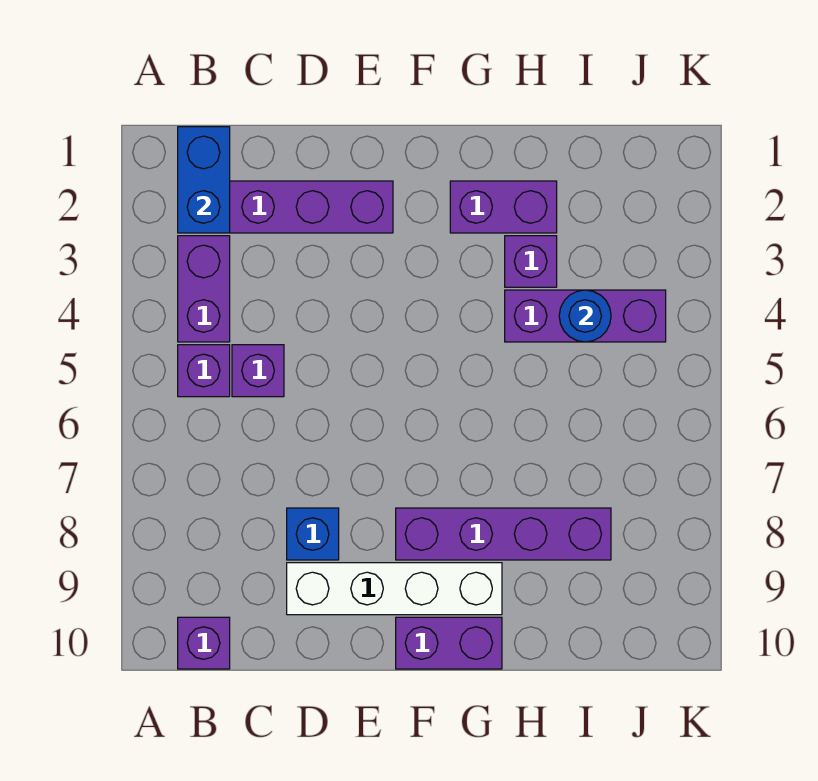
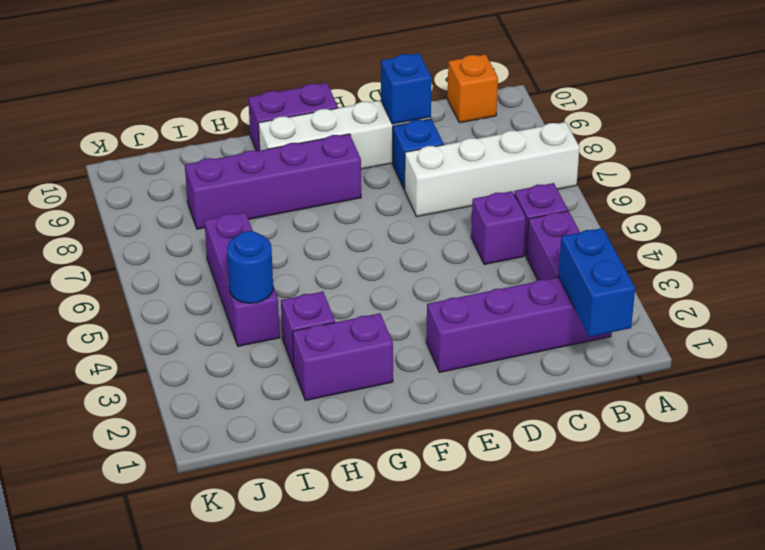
none -> white brick A7:D7 level 1
purple brick B10 level 1 -> orange brick B10 level 1
none -> blue brick D9 level 2
purple brick H4:J4 level 1 -> purple brick I4:I6 level 1

